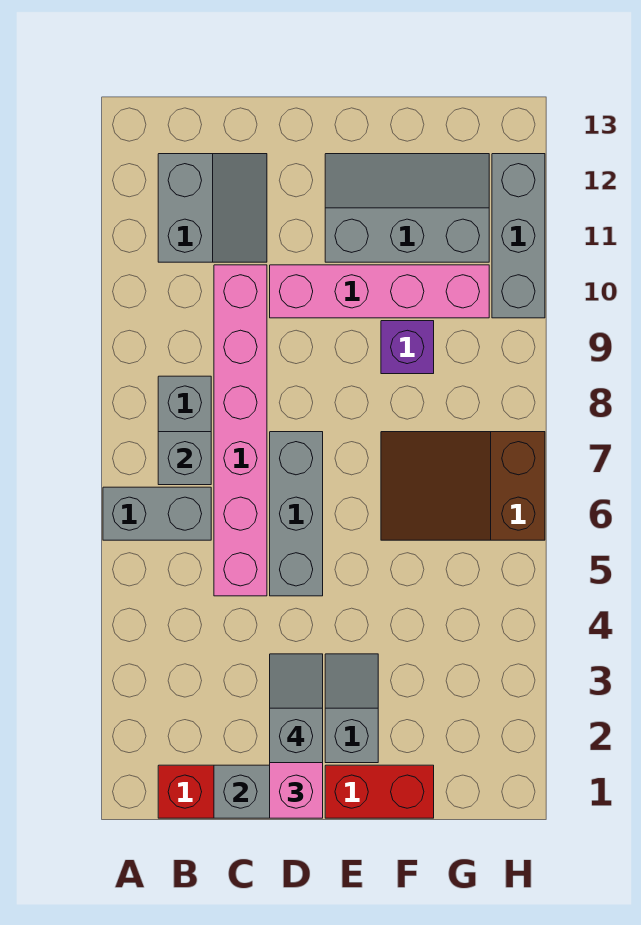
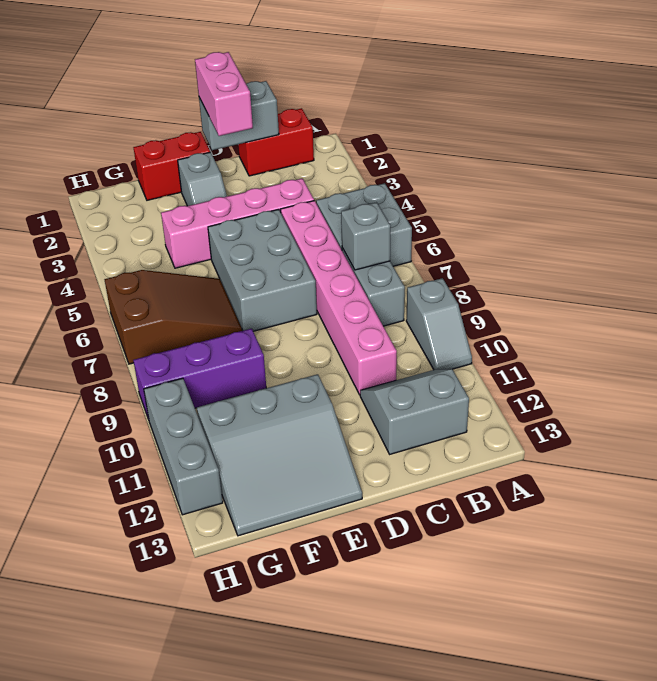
grey brick A6:B6 level 1 -> grey brick A5:B6 level 1
grey slope B11:C12 level 1 top B -> grey slope B11:C12 level 1 top 12
grey slope D2:D3 level 4 top 2 -> grey slope A9:A10 level 1 top 9
grey brick D5:D7 level 1 -> grey brick D5:E7 level 1
pink brick D10:G10 level 1 -> pink brick C4:F4 level 1
grey slope E11:G12 level 1 top 11 -> grey slope E11:G13 level 1 top 11
purple brick F9 level 1 -> purple brick F9:H9 level 1

